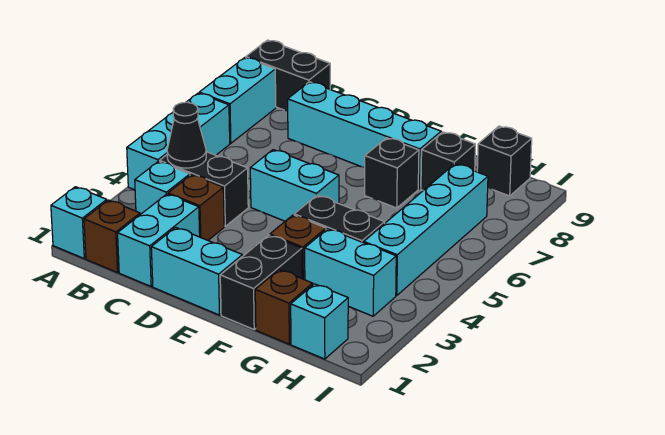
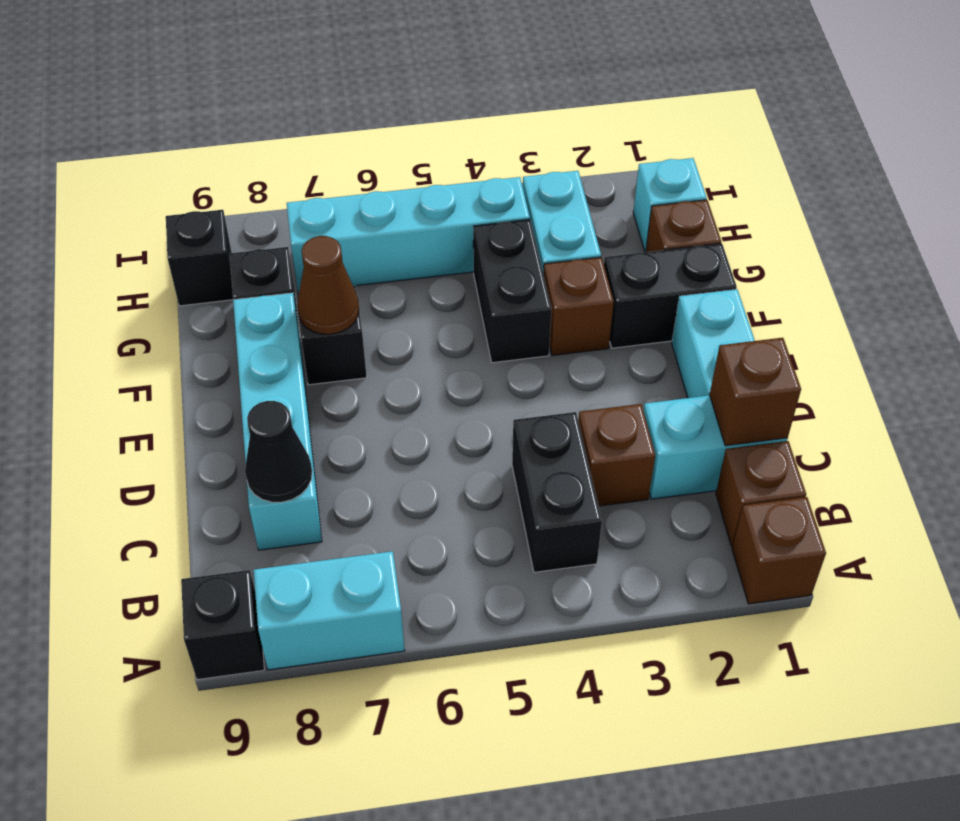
cyan brick A1 level 1 -> brown brick A1 level 1
cyan brick A4:A6 level 1 -> none
black brick A9:B9 level 1 -> black brick A9 level 1
cyan brick B3 level 1 -> none
black cone B4 level 2 -> black cone C8 level 2
none -> brown brick C1 level 2
cyan brick D5:E5 level 1 -> none
none -> brown cone F7 level 2

